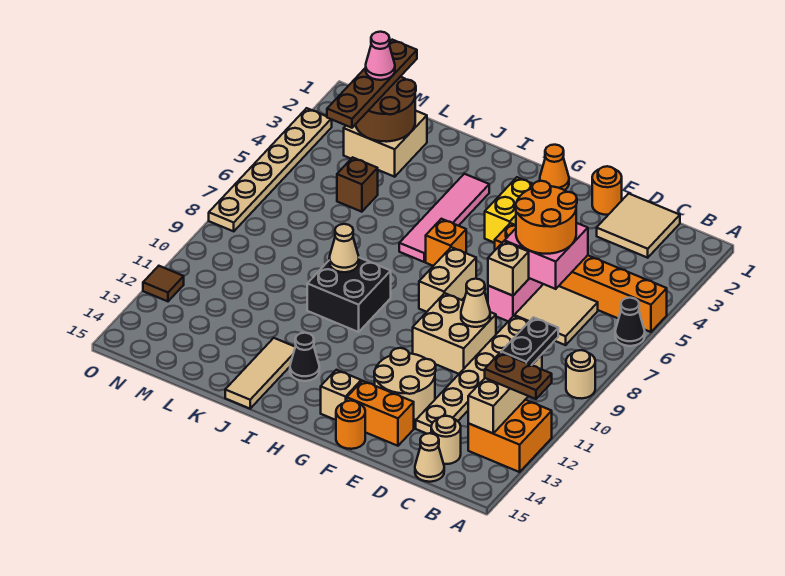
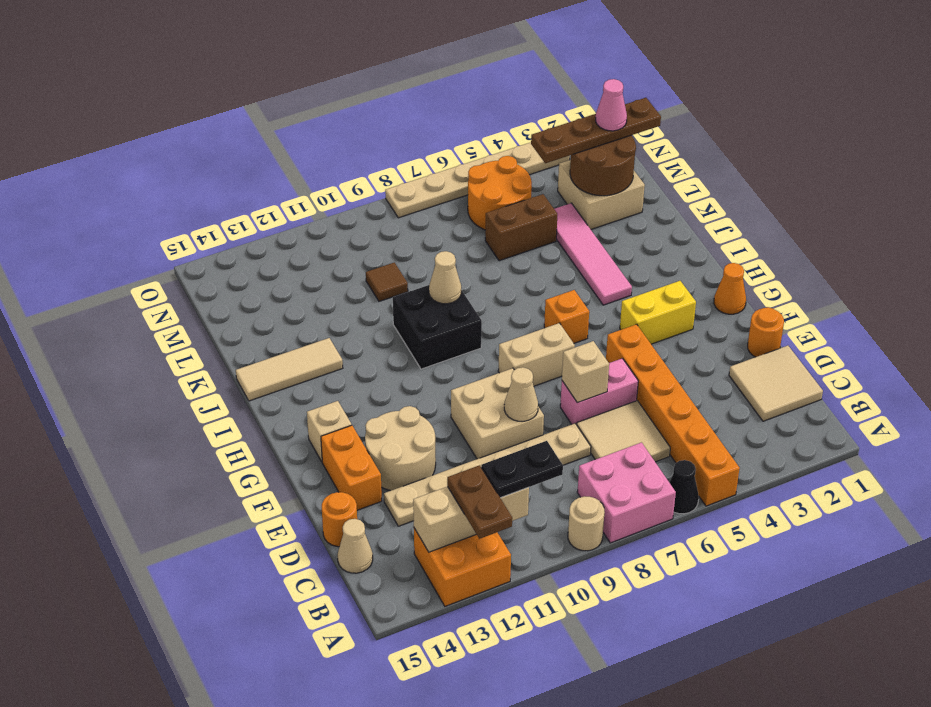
tan round brick C14 level 1 -> none
pink brick D5:E6 level 2 -> pink brick A7:B8 level 1
orange round brick D5:E6 level 3 -> orange round brick M5:N6 level 1
orange round brick F15 level 1 -> orange round brick D15 level 1
pink tile I3:I6 level 1 -> pink tile I4:L4 level 1
black cone I13 level 1 -> none
brown brick L5 level 1 -> brown brick L5:L6 level 1
brown tile O12 level 1 -> brown tile L10 level 1

